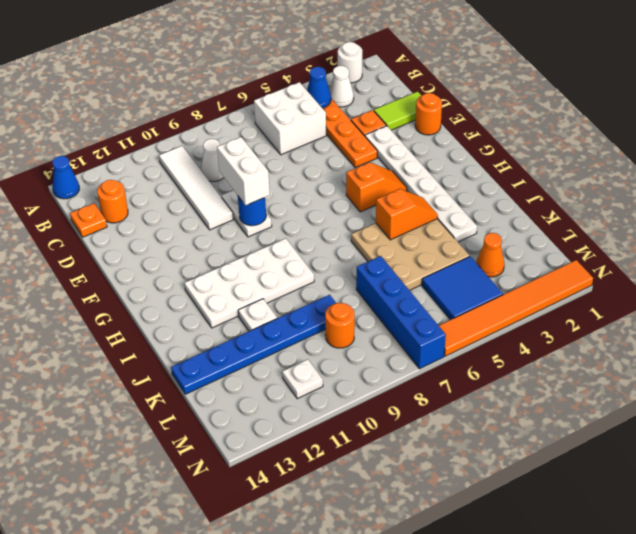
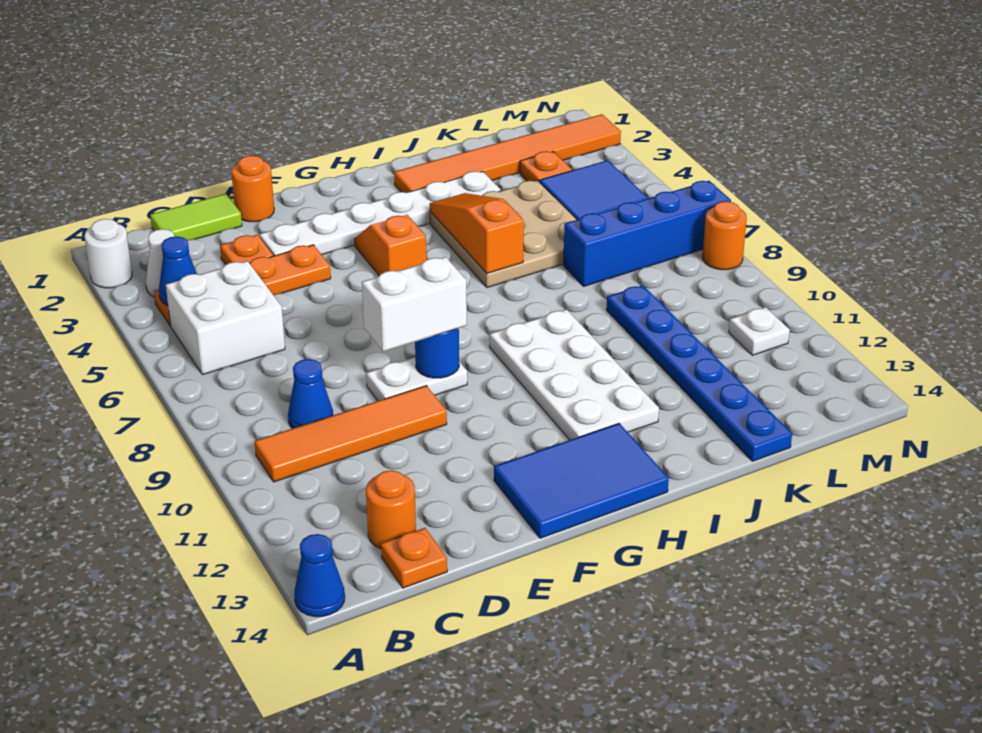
white tile B10:E10 level 1 -> orange tile B10:E10 level 1
white cone C9 level 1 -> blue cone C9 level 1
lime tile D1:D2 level 1 -> lime tile C1:D1 level 1
none -> blue tile F13:H14 level 1
orange slope I4:I5 level 2 top 5 -> orange slope I4:I6 level 2 top 6
white plate J11 level 1 -> none
orange cone L3 level 1 -> orange plate L3 level 1
orange round brick L9 level 1 -> orange round brick N8 level 1
orange tile N1:N6 level 1 -> orange tile I2:N2 level 1

